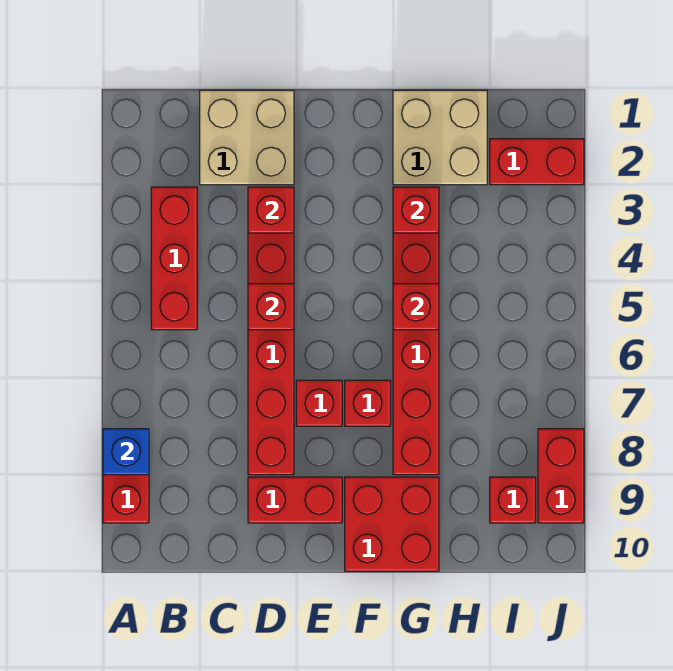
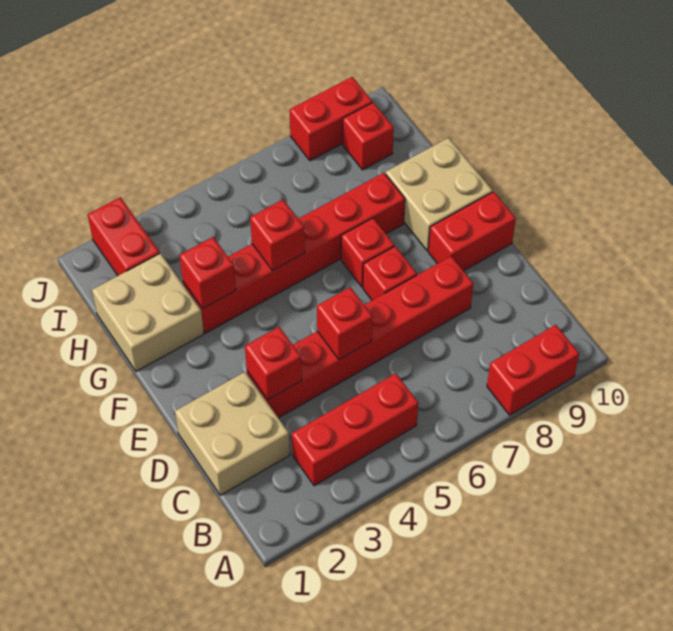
blue brick A8 level 2 -> none
red brick D9:E9 level 1 -> red brick E9:E10 level 1
red brick F9:G10 level 1 -> tan brick F9:G10 level 1

